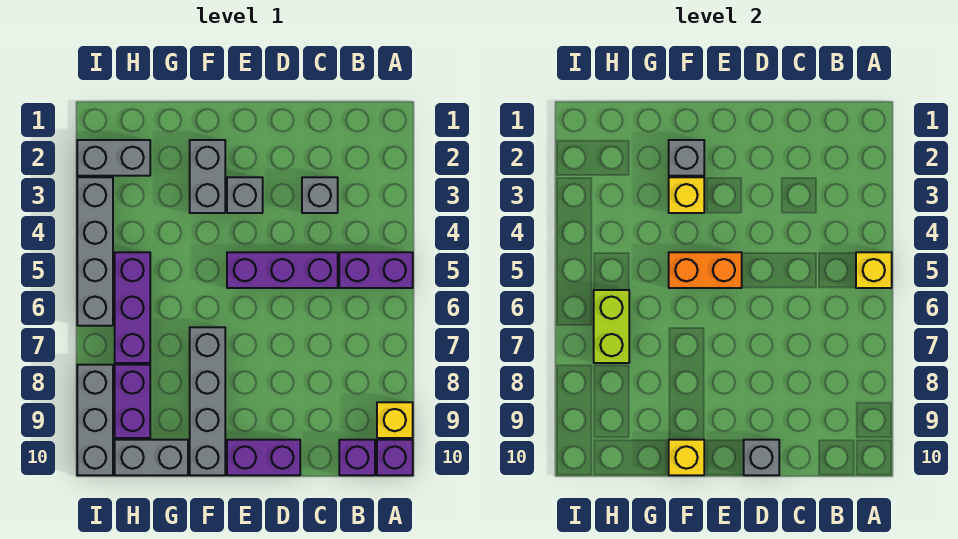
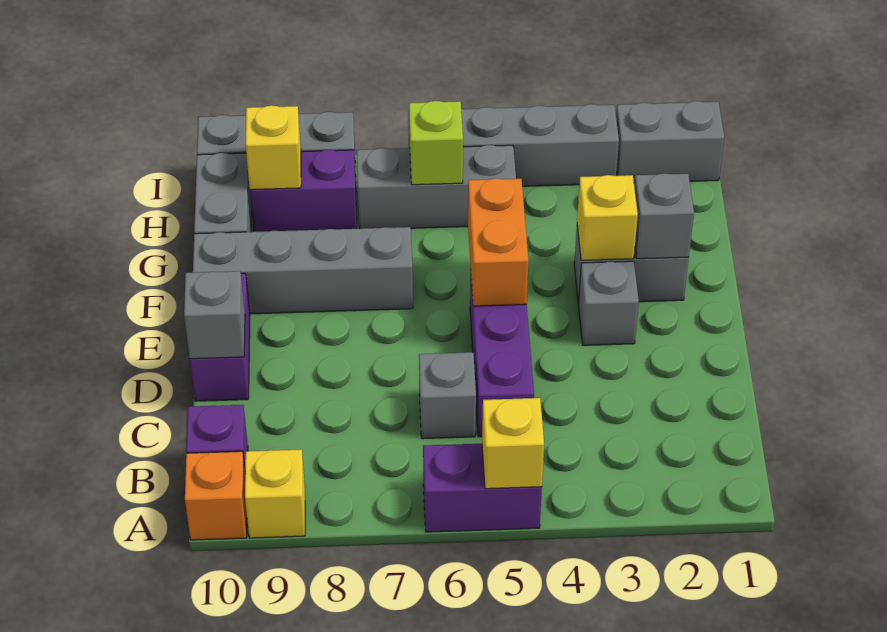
purple brick A5:B5 level 1 -> purple brick A5:A6 level 1
purple brick A10 level 1 -> orange brick A10 level 1
grey brick C3 level 1 -> grey brick C6 level 1
yellow brick F10 level 2 -> yellow brick H9 level 2
grey brick H2:I2 level 1 -> grey brick I1:I2 level 1
purple brick H5:H7 level 1 -> grey brick H5:H7 level 1
lime brick H6:H7 level 2 -> lime brick H6 level 2

